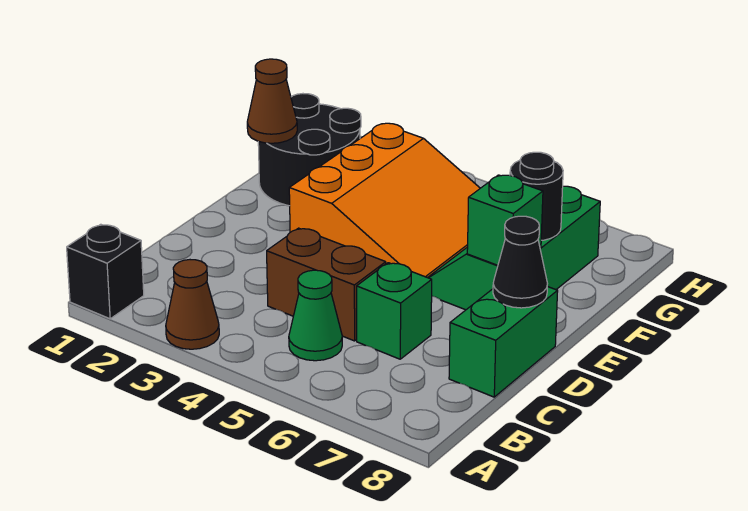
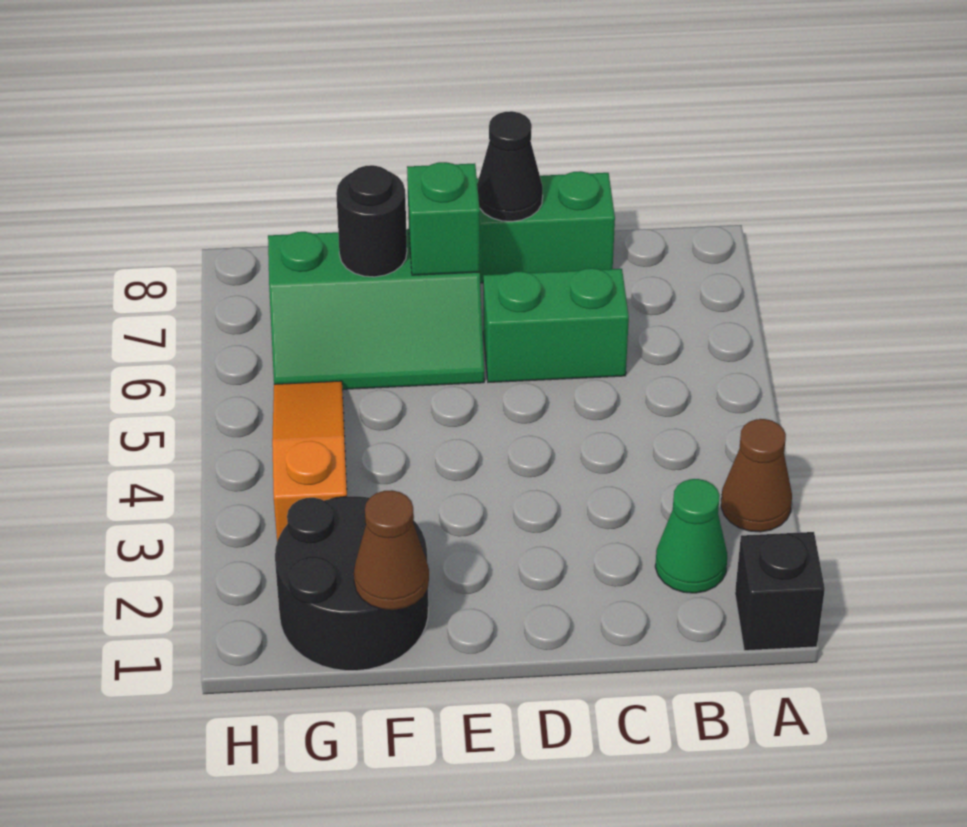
green cone B5 level 1 -> green cone B2 level 1
brown brick C4:C5 level 1 -> none
green brick C6 level 1 -> green brick C6:D6 level 1
orange slope E3:G5 level 1 top 3 -> orange slope G3:G5 level 1 top 3

